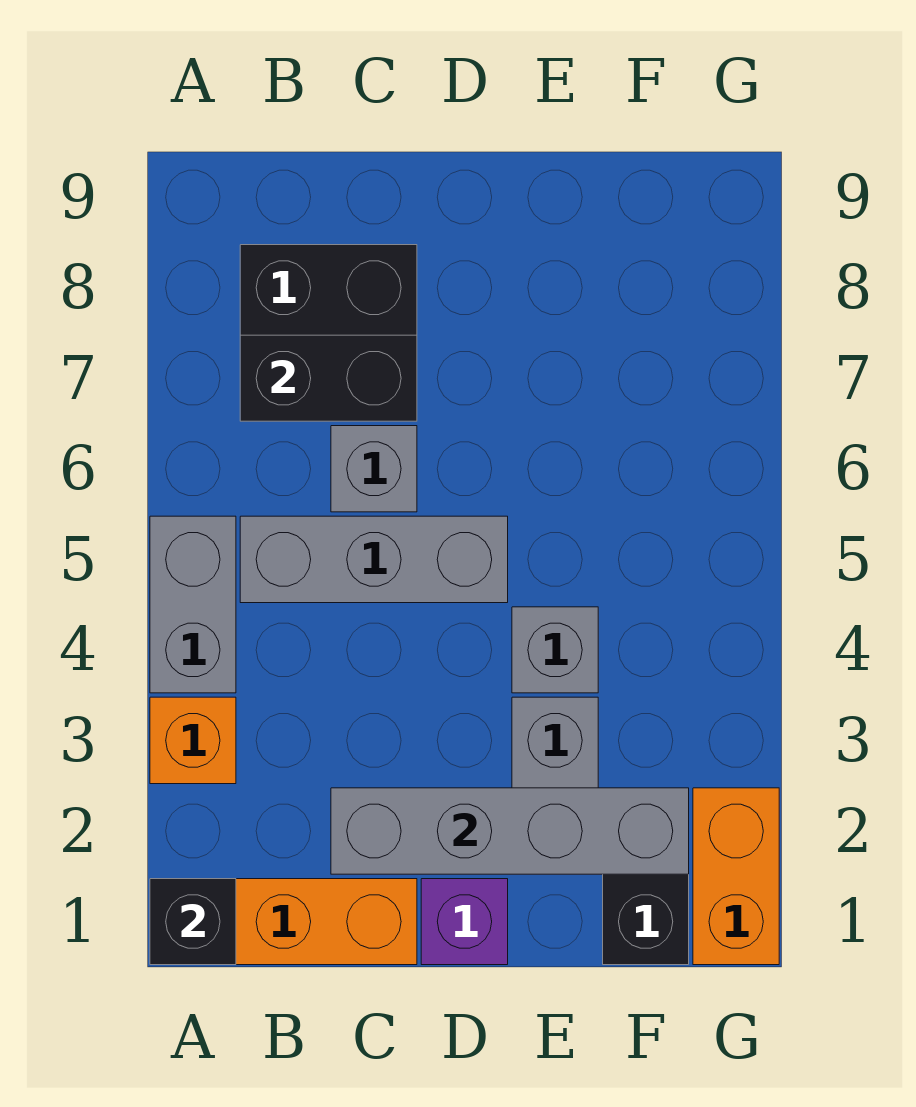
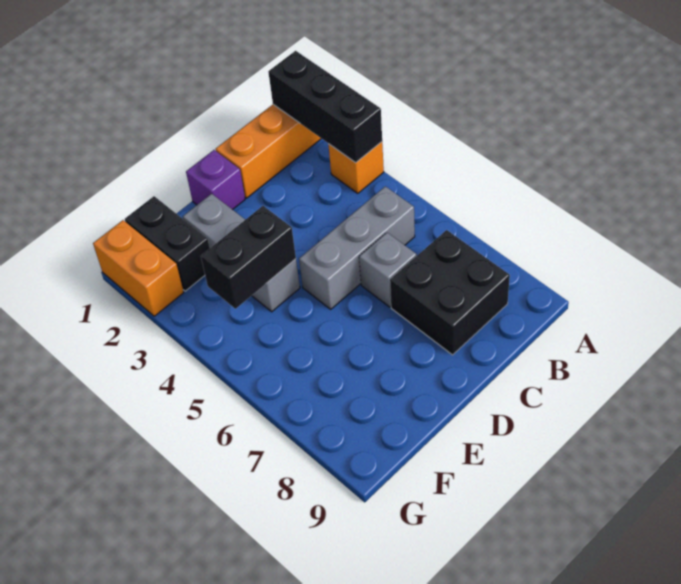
black brick A1 level 2 -> black brick A1:A3 level 2
grey brick A4:A5 level 1 -> none
black brick B7:C7 level 2 -> black brick E4:F4 level 2
grey brick C2:F2 level 2 -> none

